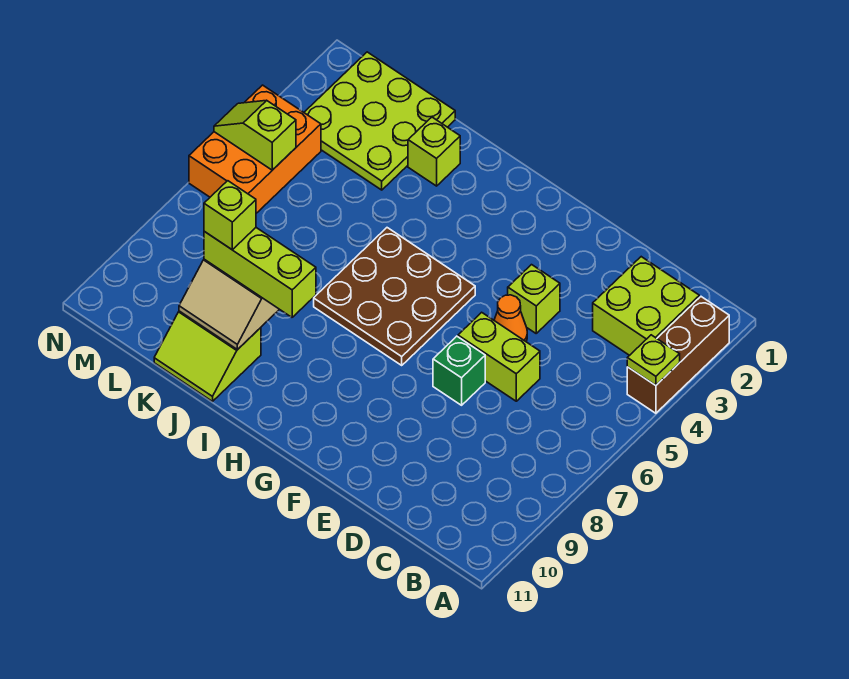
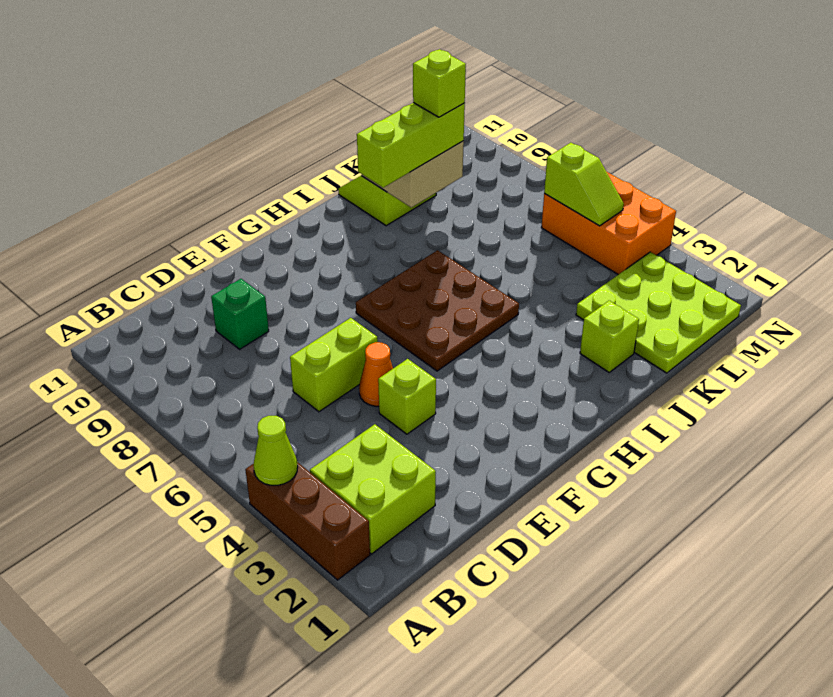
lime plate A4 level 2 -> lime cone A4 level 2
green brick E7 level 1 -> green brick D9 level 1
lime slope M5:N5 level 2 top M -> lime slope M5:M6 level 2 top 6

